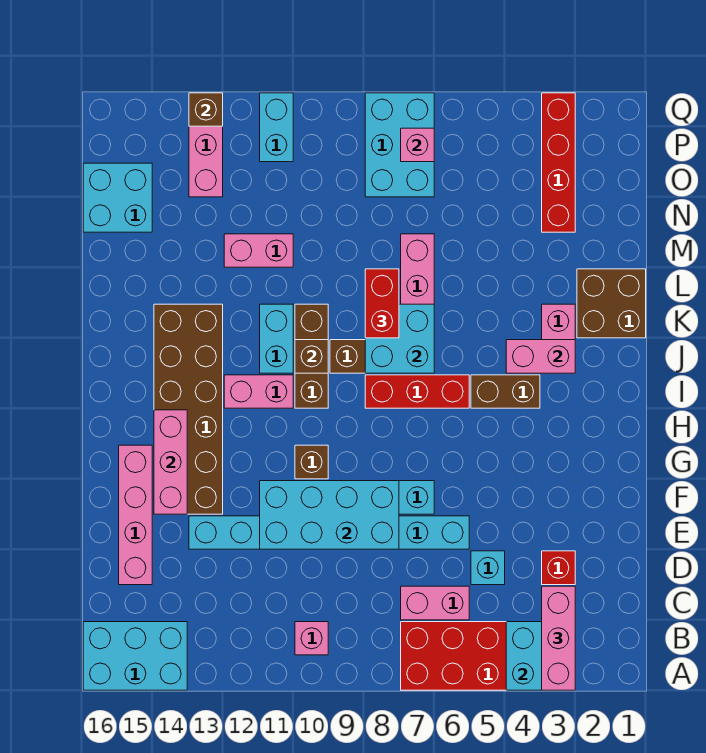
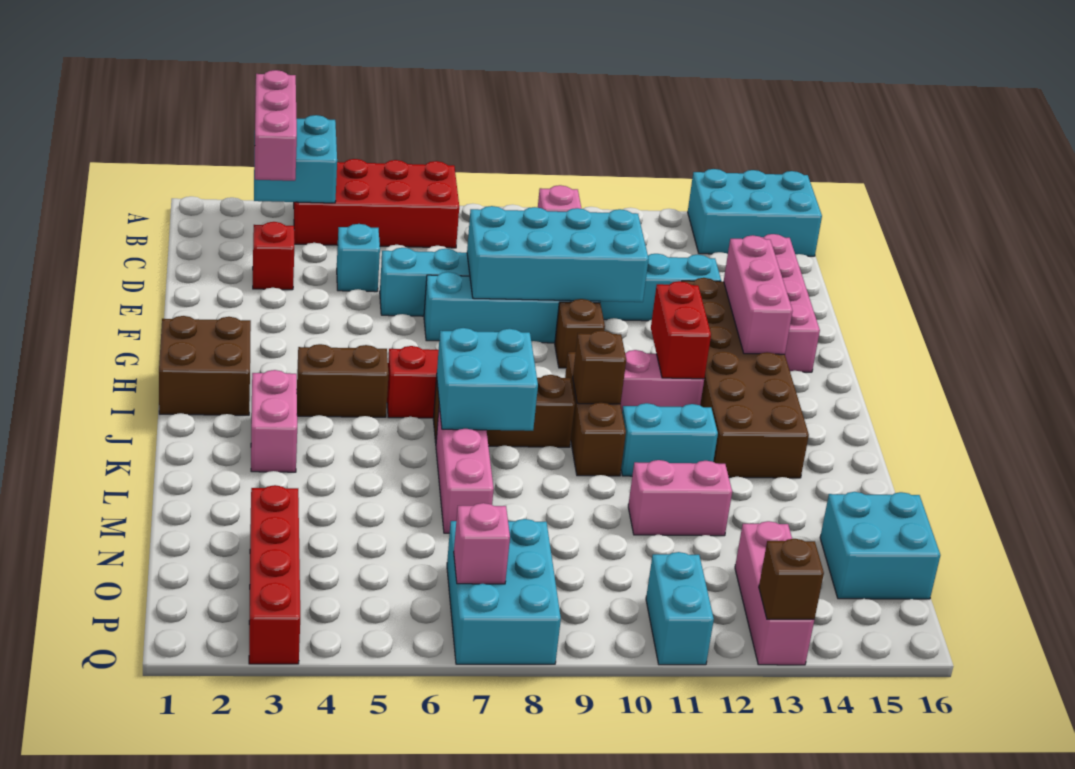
pink brick C6:C7 level 1 -> none
pink brick J3:J4 level 2 -> none
cyan brick J11:K11 level 1 -> cyan brick K11:K12 level 1
brown brick K1:L2 level 1 -> brown brick H1:I2 level 1
red brick K8:L8 level 3 -> red brick H12:I12 level 2

